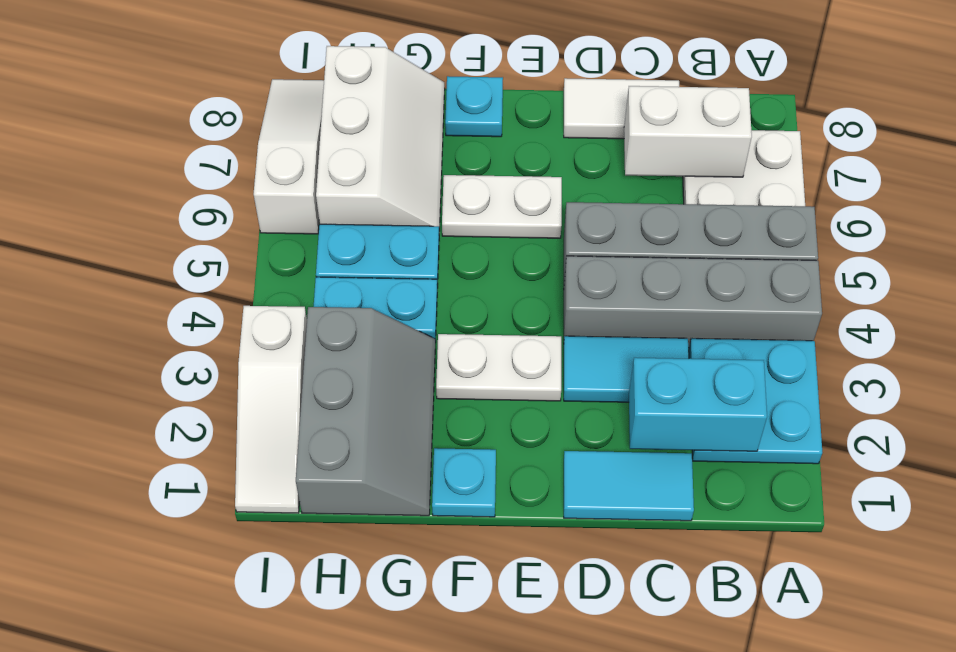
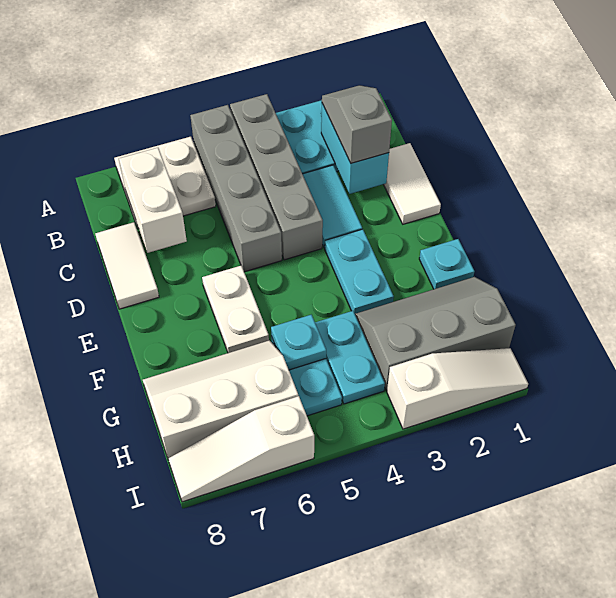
none -> grey slope B2:C2 level 3 top C
cyan tile C1:D1 level 1 -> white tile C1:D1 level 1
white plate E3:F3 level 1 -> cyan plate E3:F3 level 1
cyan plate F8 level 1 -> cyan plate G5 level 2

